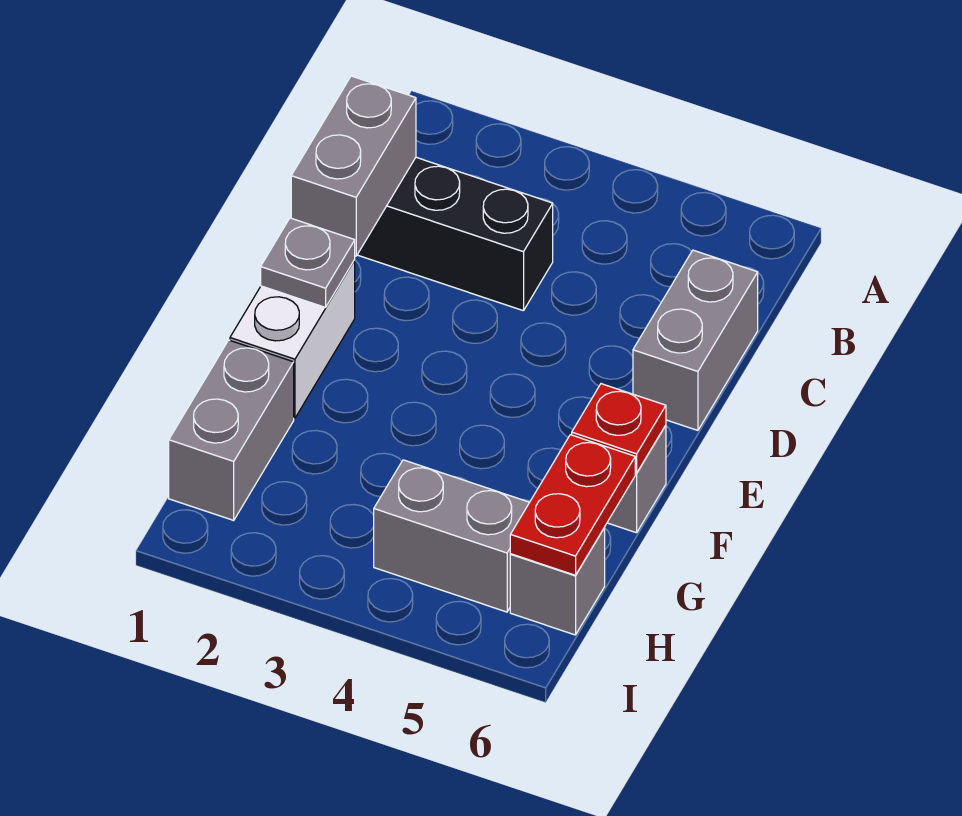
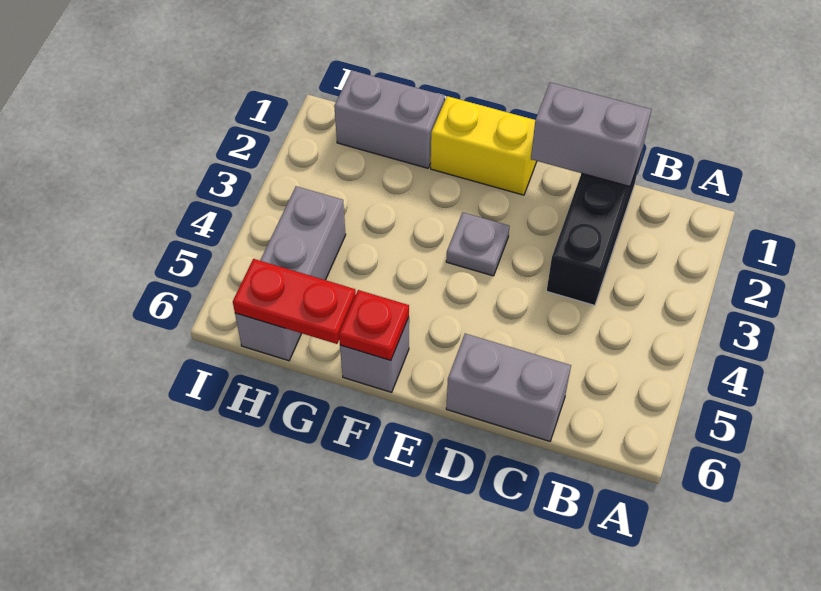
white brick E1:F1 level 1 -> yellow brick E1:F1 level 1
grey plate E1 level 2 -> grey plate E3 level 1

